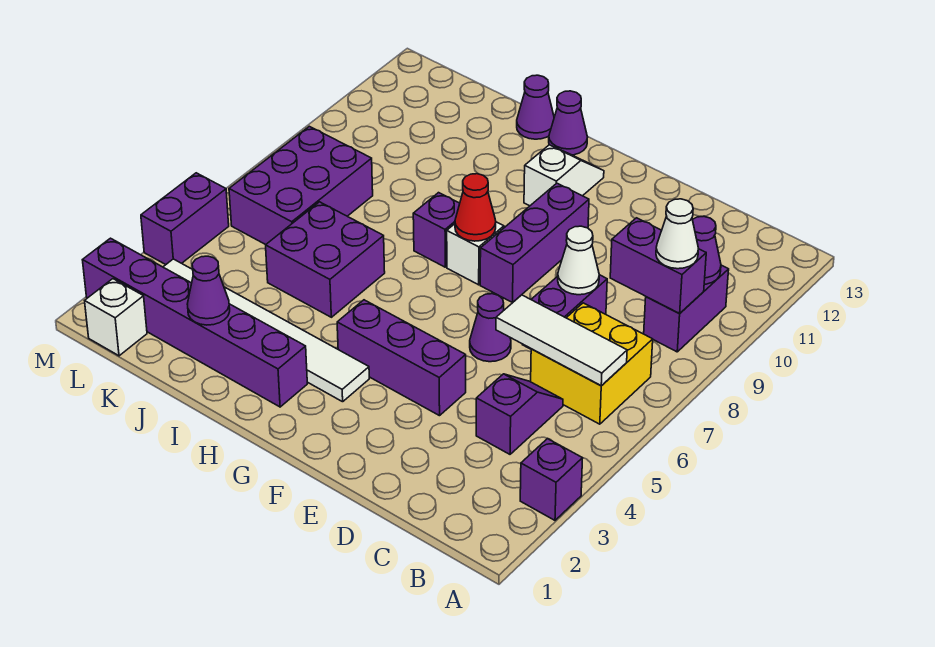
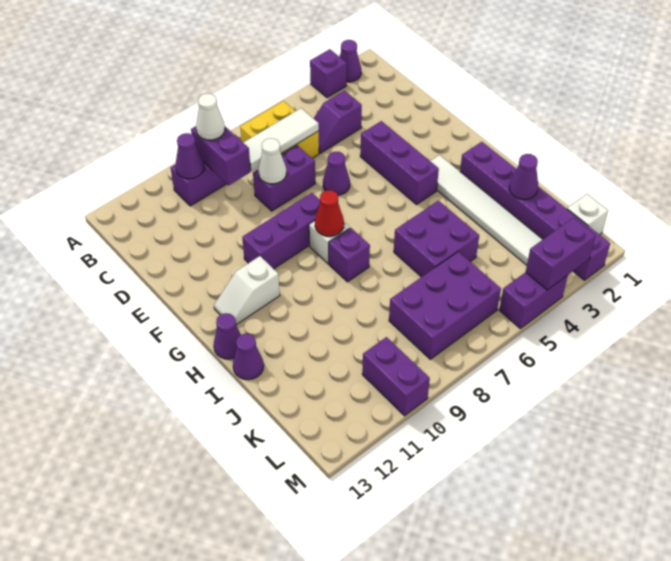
none -> purple cone A2 level 1
white tile B6:D6 level 2 -> white tile C6:C8 level 2
none -> purple brick L10:M10 level 1
none -> purple brick M3:M4 level 2

